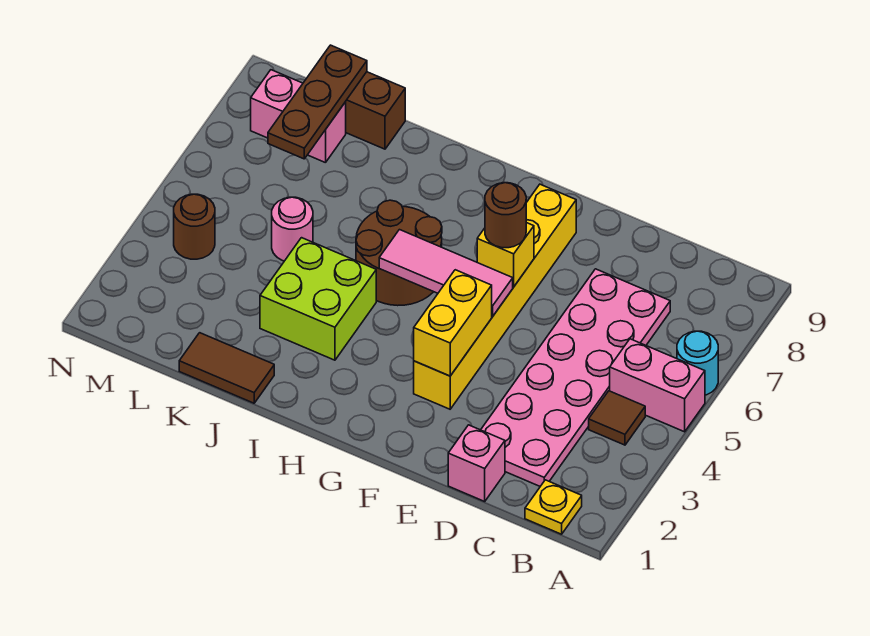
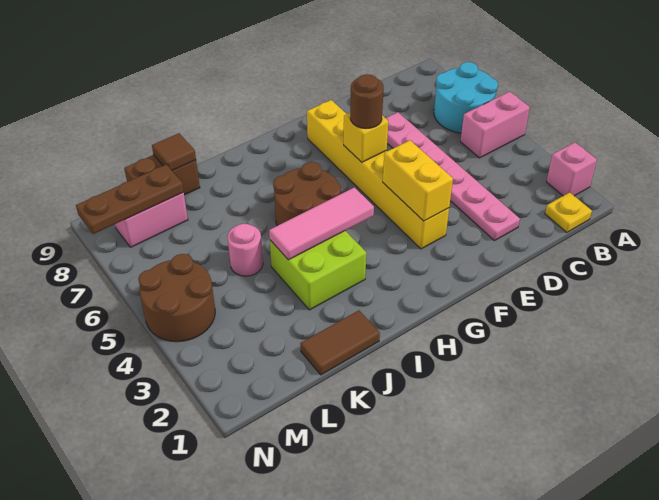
cyan round brick A6 level 1 -> cyan round brick A6:B7 level 1
brown tile B4 level 1 -> brown tile K9 level 2
pink plate C2:D7 level 1 -> pink plate D2:D7 level 1
pink brick D1 level 1 -> pink brick A2 level 1
pink tile F5:H5 level 2 -> pink tile H4:J4 level 2
brown plate L7:L9 level 2 -> brown plate L8:N8 level 2
brown round brick M4 level 1 -> brown round brick M4:N5 level 1

